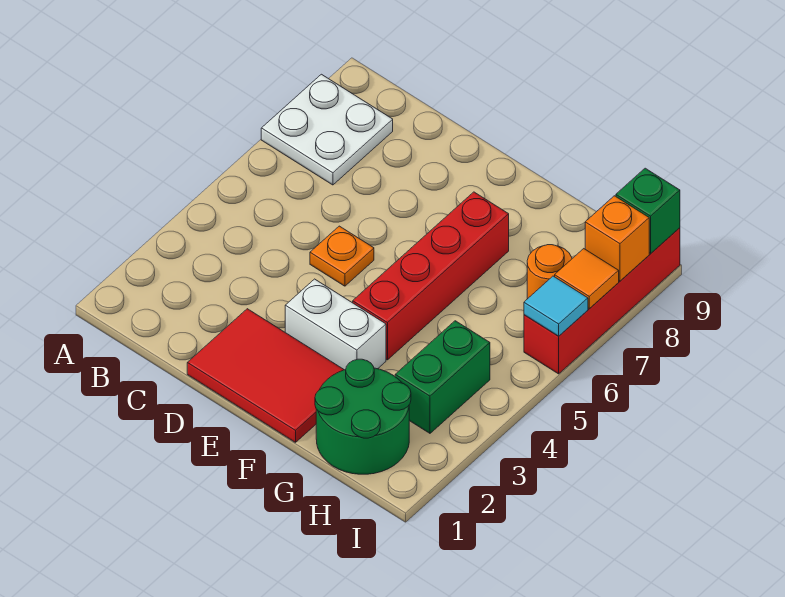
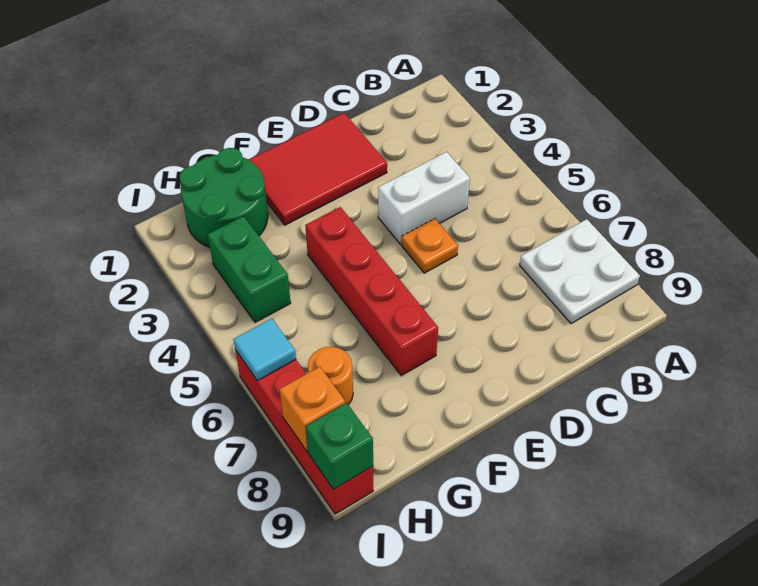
white brick E3:F3 level 1 -> white brick C4:D4 level 1
orange tile I7 level 2 -> none

